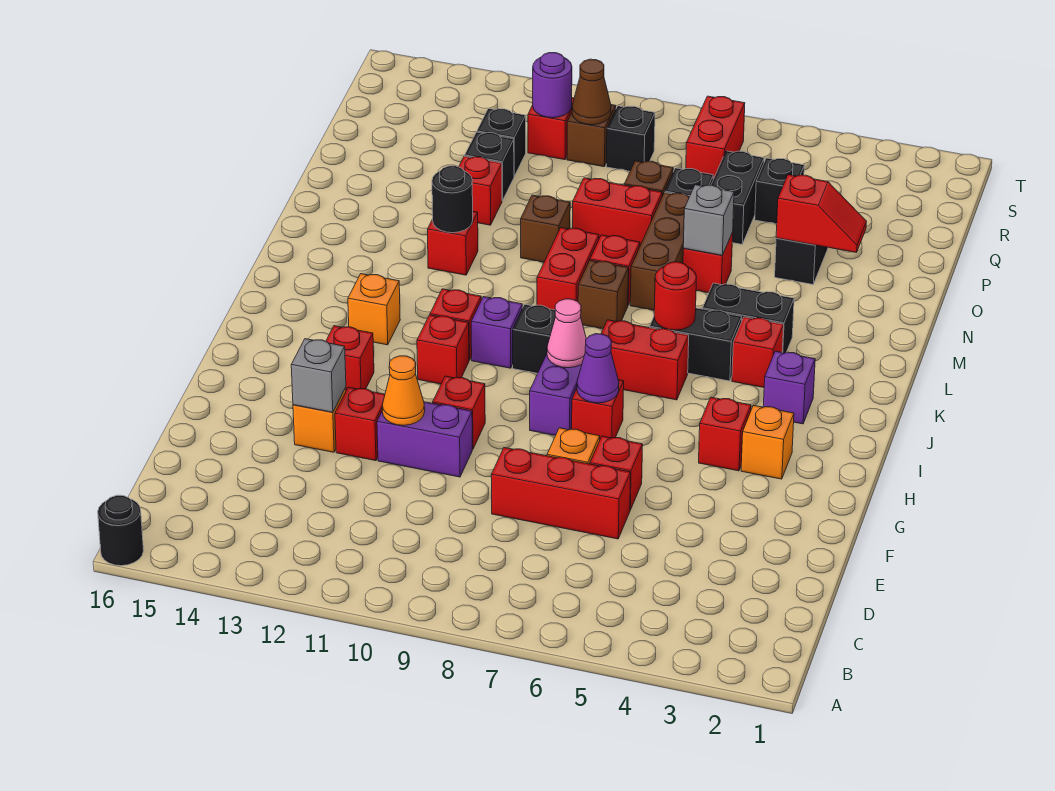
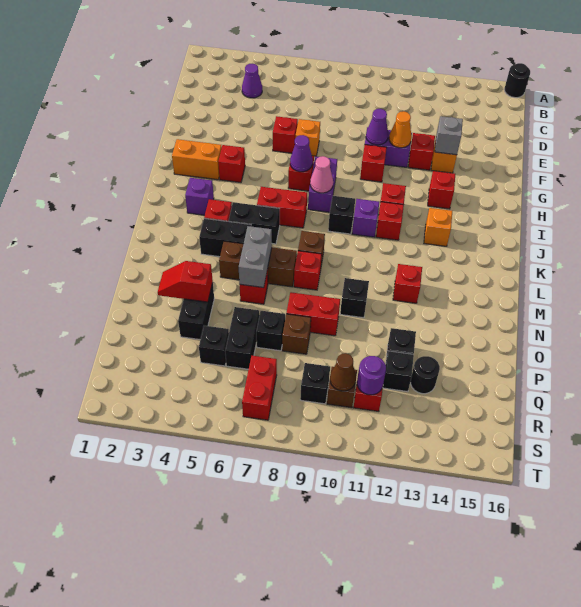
none -> purple cone C4 level 1
red brick E6:E8 level 1 -> none
none -> purple cone F10 level 2
orange brick H3 level 1 -> orange brick H2:H3 level 1
red round brick K6 level 2 -> none
red brick L9:M9 level 1 -> none
brown brick M7:O7 level 1 -> brown brick M5:M7 level 1
black round brick M12 level 2 -> black round brick Q13 level 1
grey brick N6 level 2 -> grey brick M6:N6 level 2
brown brick N10 level 1 -> black brick N10 level 1
red brick O12 level 1 -> none

